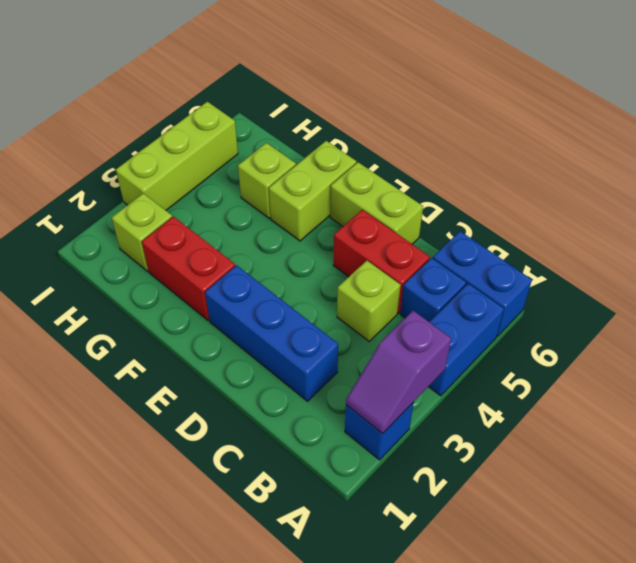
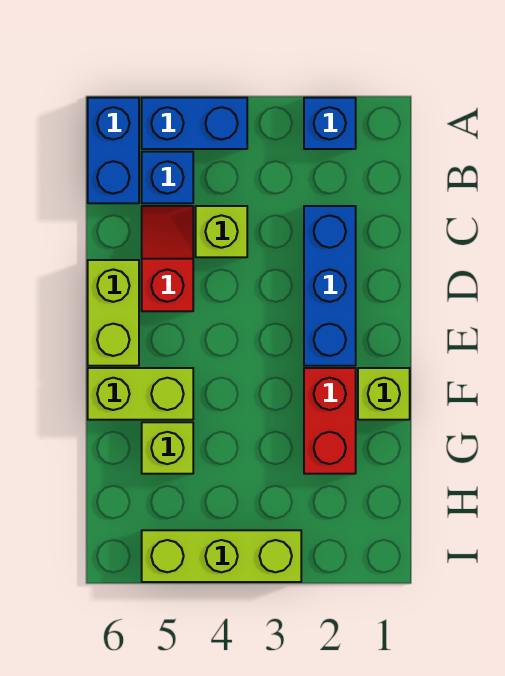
purple slope A2:A3 level 2 top 3 -> none
red brick C5:D5 level 1 -> red slope C5:D5 level 1 top D
lime brick H2 level 1 -> lime brick F1 level 1

